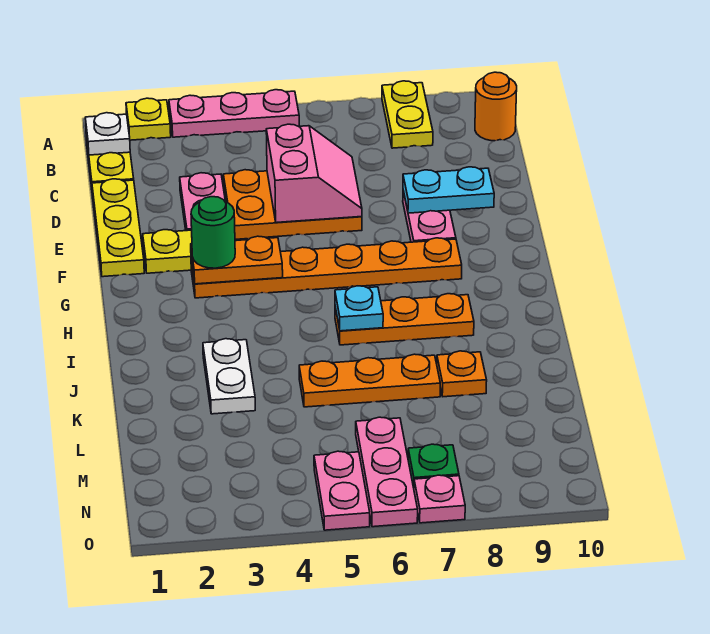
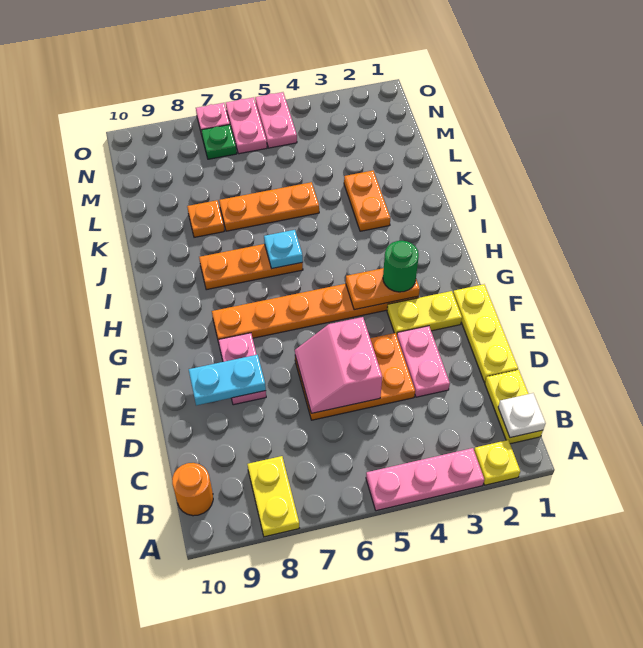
white plate J3:K3 level 1 -> orange plate J3:K3 level 1
pink plate M6:O6 level 1 -> pink plate N6:O6 level 1

